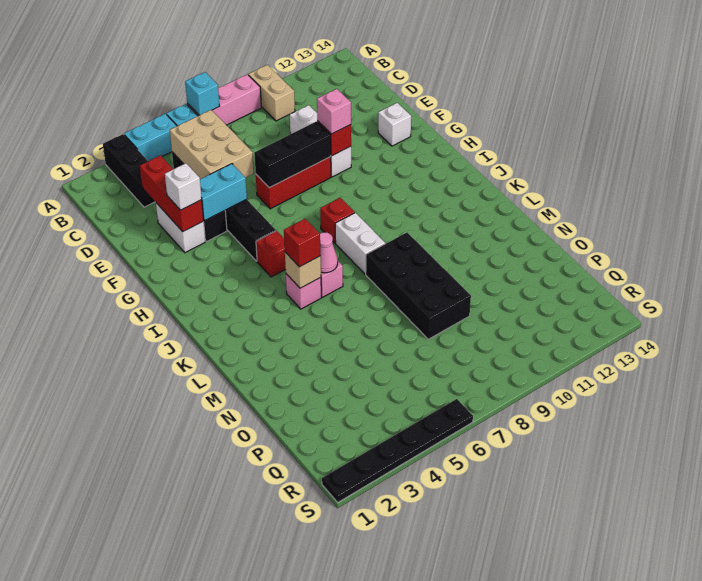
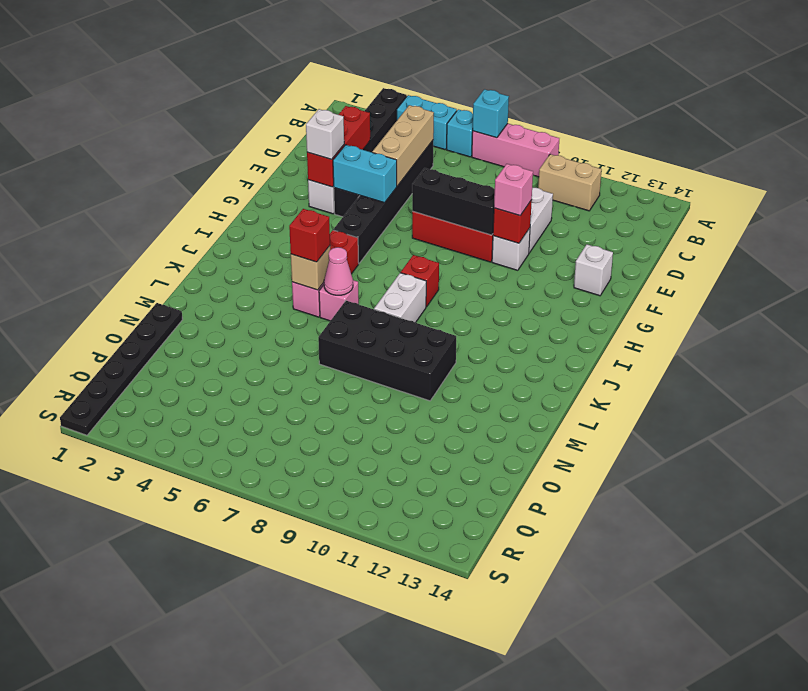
tan brick A10:B10 level 1 -> tan brick B10:B11 level 1
tan brick C5:E6 level 2 -> tan brick C5:E5 level 2
black brick L8:O9 level 1 -> black brick L7:M10 level 1
black plate S1:S6 level 1 -> black plate N1:S1 level 1

